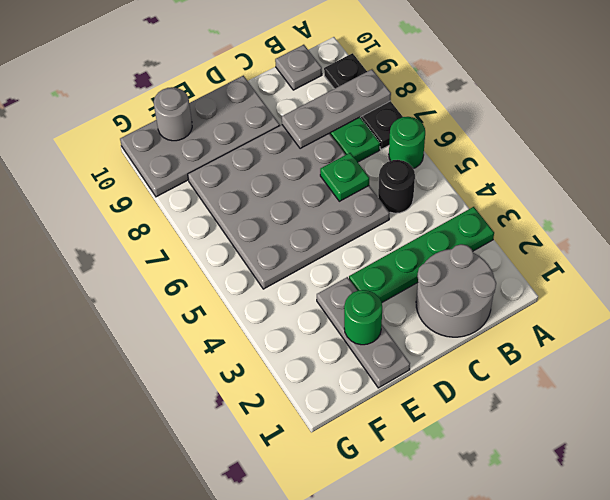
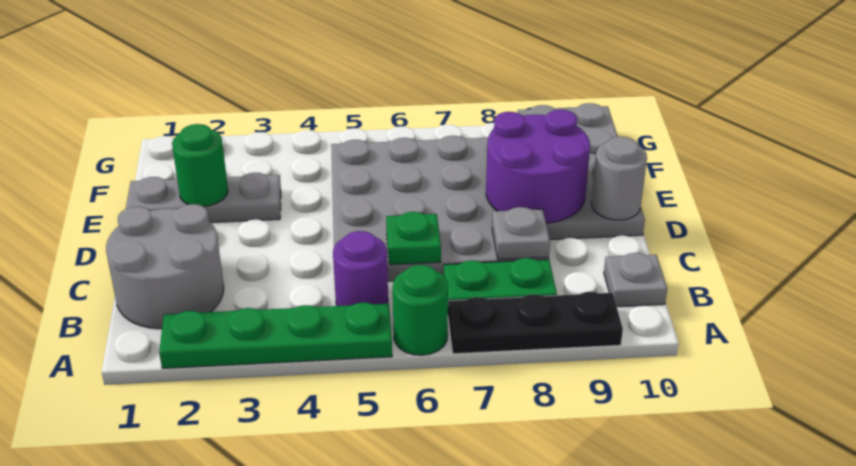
green plate A3:D3 level 1 -> green plate A2:A5 level 1
grey plate A8:C8 level 2 -> grey plate C8 level 2
black round brick B5 level 1 -> purple round brick B5 level 1
none -> purple round brick D8:E9 level 2
grey round brick F10 level 2 -> grey round brick D10 level 2

